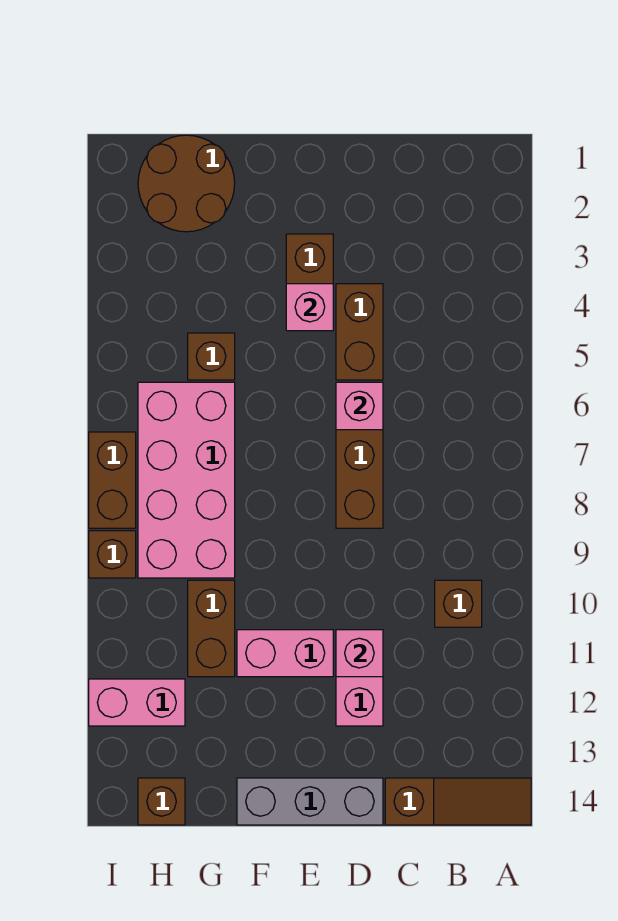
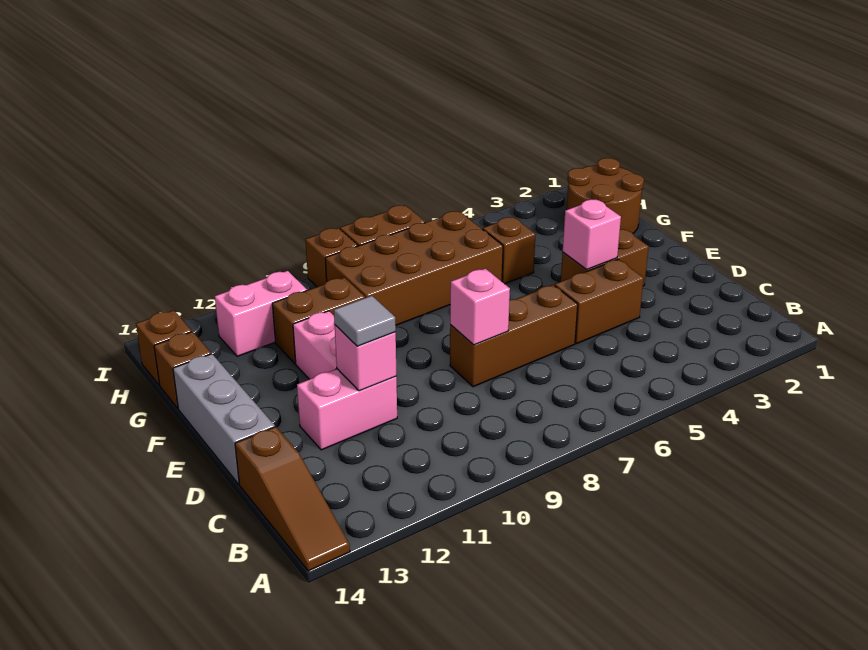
brown brick B10 level 1 -> brown brick G14 level 1
pink brick D6 level 2 -> pink brick D8 level 2
none -> grey tile D11 level 3
pink brick G6:H9 level 1 -> brown brick G6:H9 level 1
pink brick H12:I12 level 1 -> pink brick H11:H12 level 1

